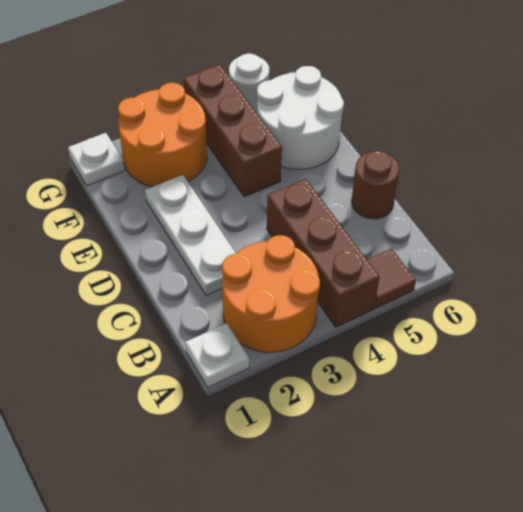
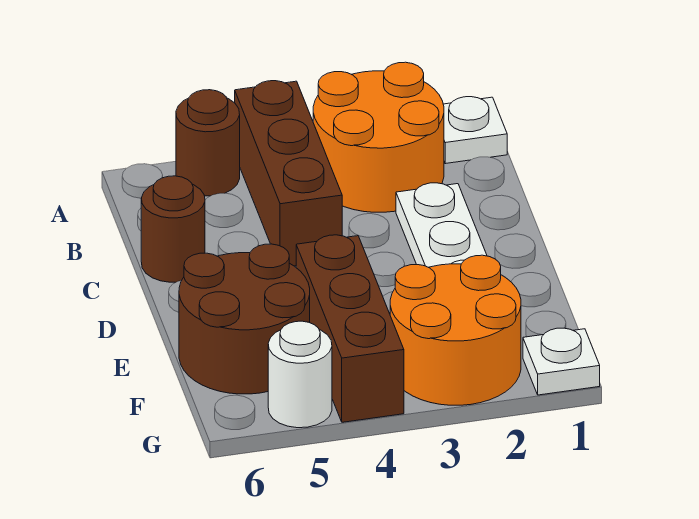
brown tile A5 level 1 -> brown round brick A5 level 1
white round brick E5:F6 level 1 -> brown round brick E5:F6 level 1

